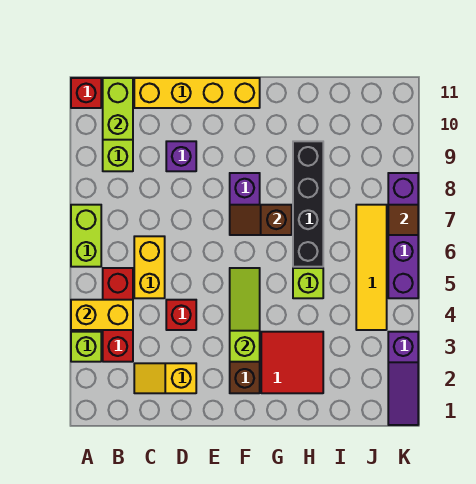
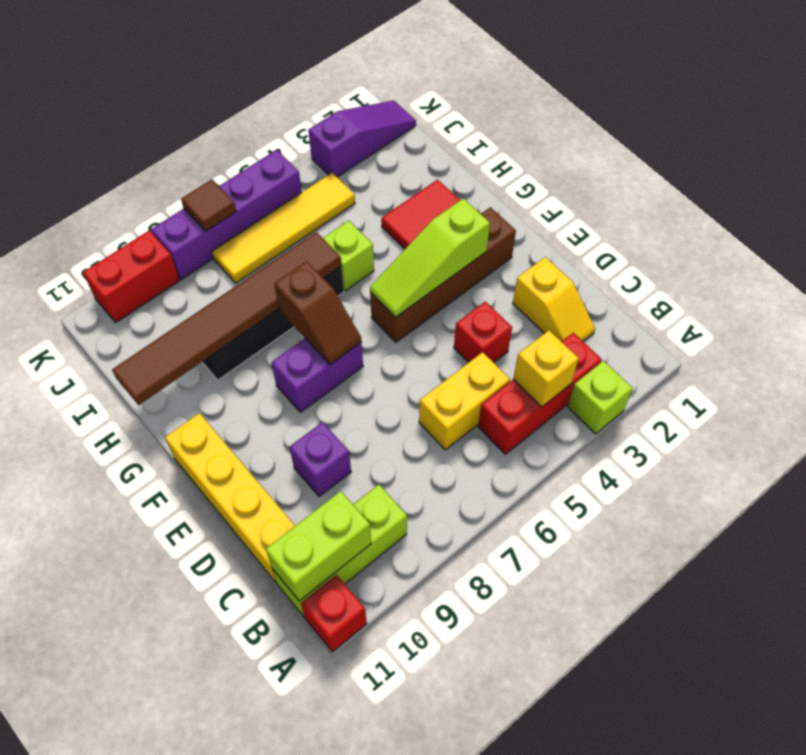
yellow brick A4:B4 level 2 -> yellow brick B4 level 2
lime brick A6:A7 level 1 -> none
none -> brown tile H6:H11 level 2
none -> red brick K9:K10 level 1

